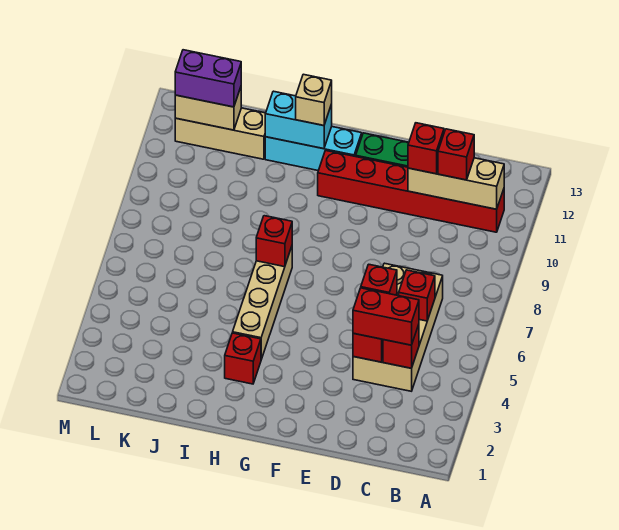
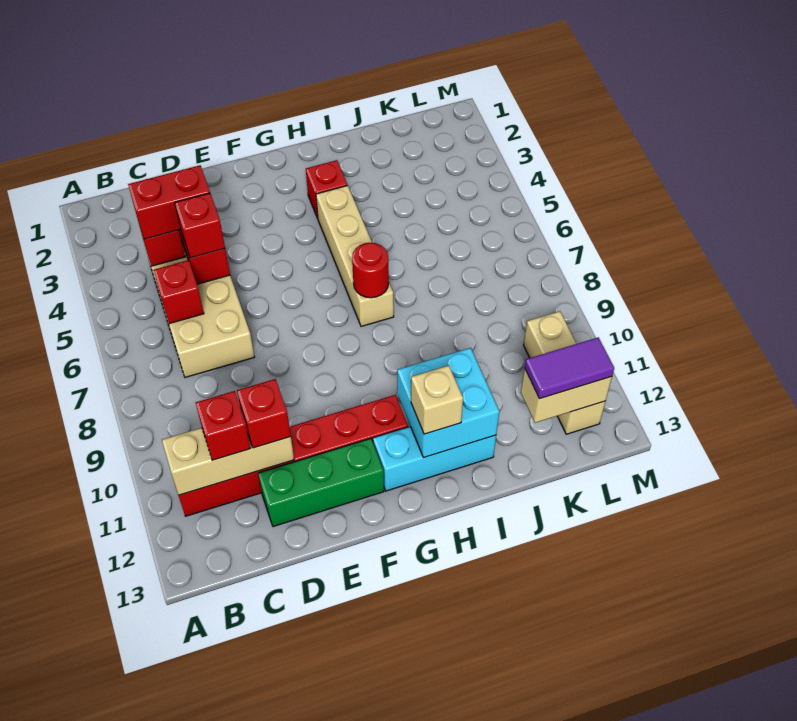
red brick H7 level 2 -> red round brick H7 level 2
cyan brick H12:I12 level 2 -> cyan brick H11:I12 level 2
tan brick J12:L12 level 1 -> tan brick L10:L12 level 1
purple brick K12:L12 level 3 -> purple tile K12:L12 level 3

